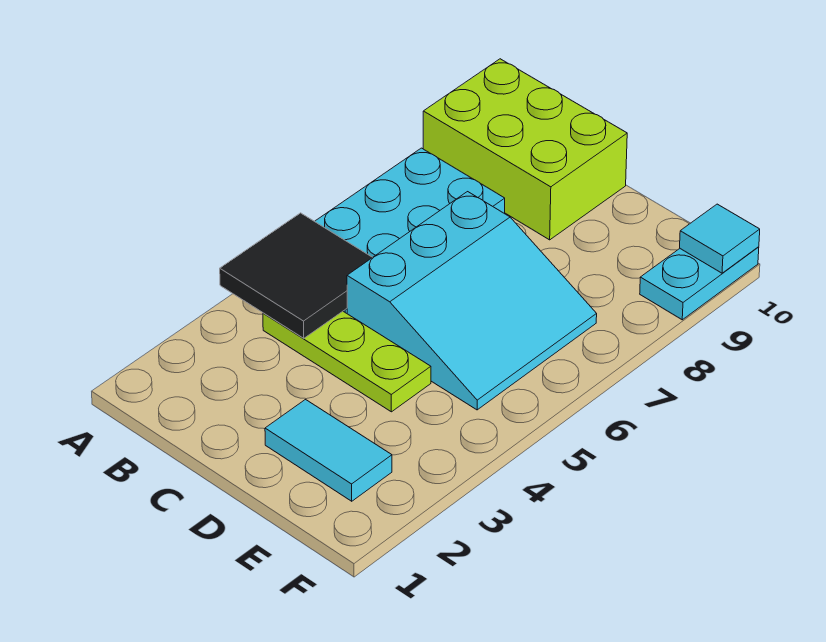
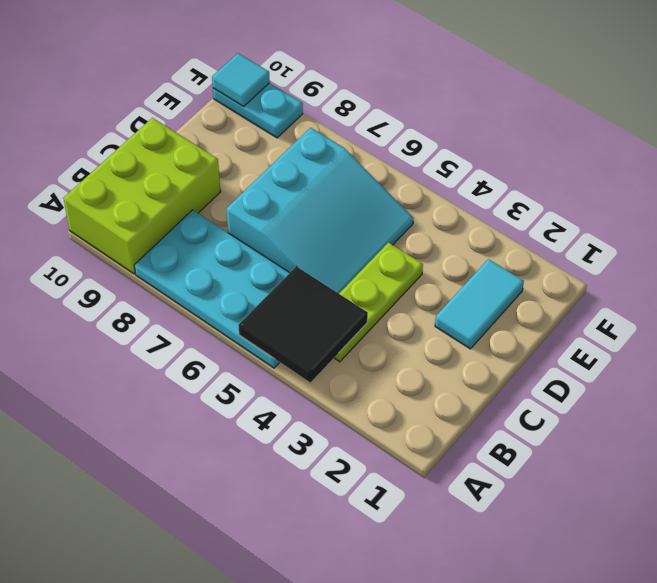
cyan slope C5:E7 level 1 top C -> cyan slope C5:E7 level 1 top 7

